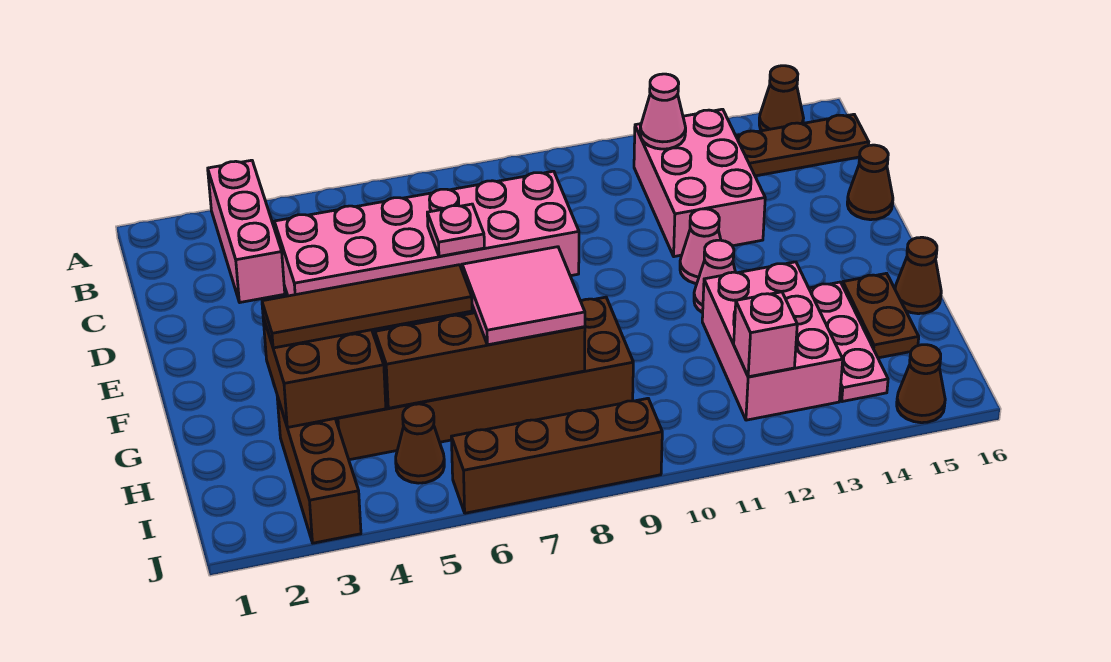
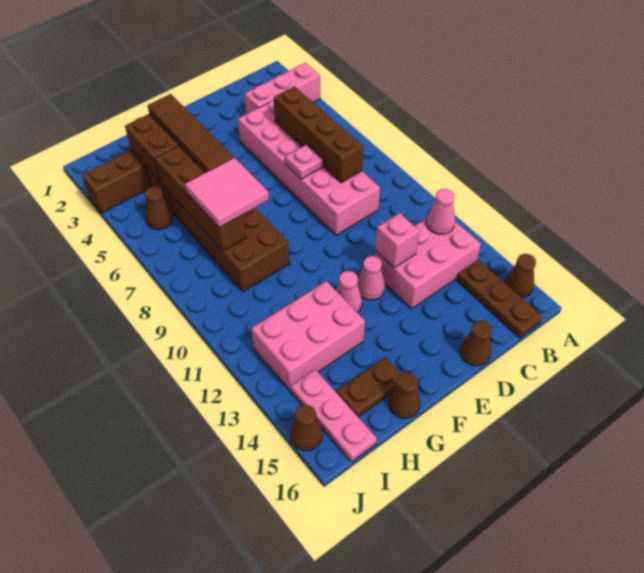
pink plate G14:I14 level 1 -> pink plate I14:I16 level 1
pink brick I12 level 2 -> pink brick D12 level 2
brown brick J6:J9 level 1 -> brown brick C5:C8 level 2

